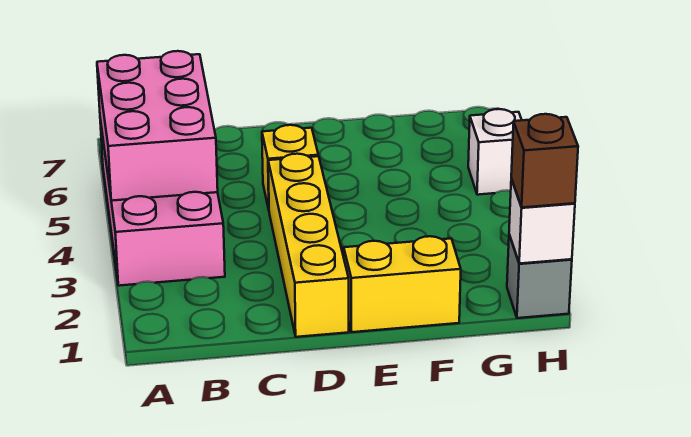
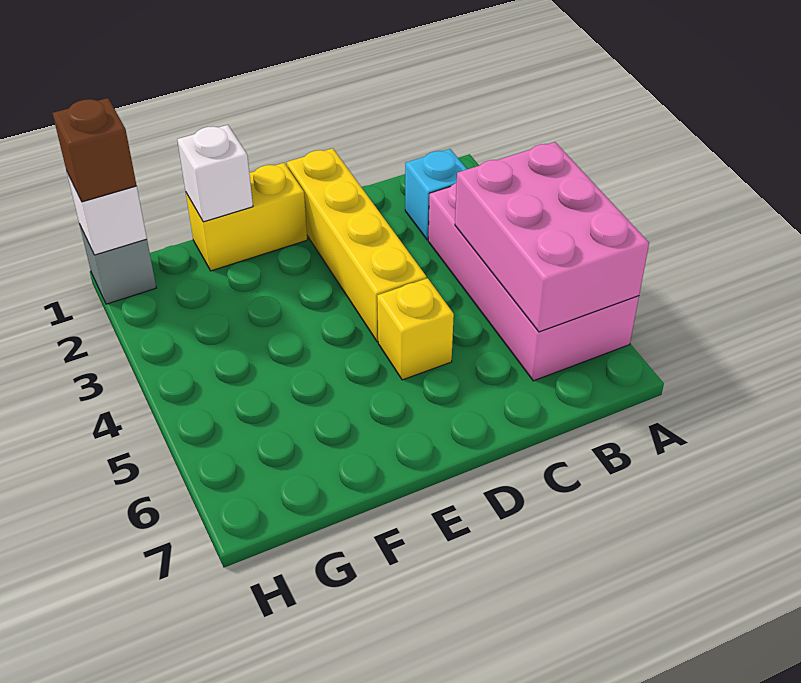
none -> cyan brick B2 level 1
white brick H5 level 1 -> white brick F1 level 2

